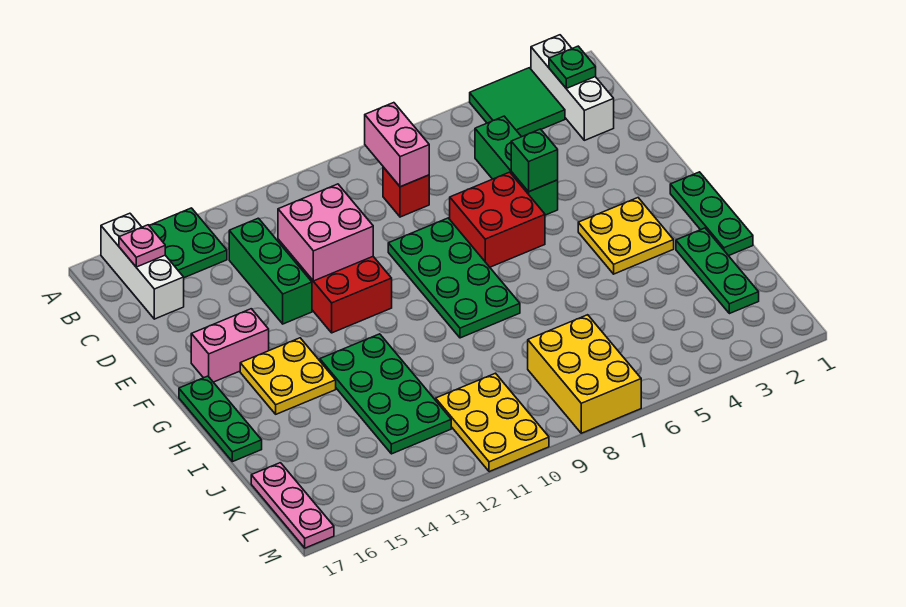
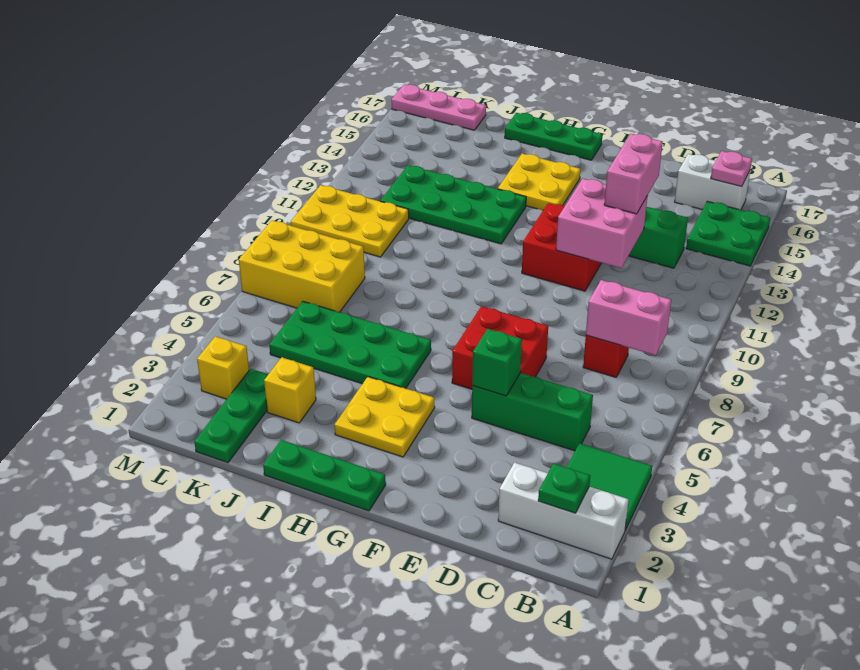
white brick A16:C16 level 1 -> white brick B16:C16 level 1
green plate E8:H9 level 1 -> green plate H5:K6 level 1
pink brick F15:F16 level 1 -> pink brick D12:D13 level 3
green plate I2:K2 level 1 -> green plate K1:K3 level 1
none -> yellow brick J3 level 1
none -> yellow brick L3 level 1

